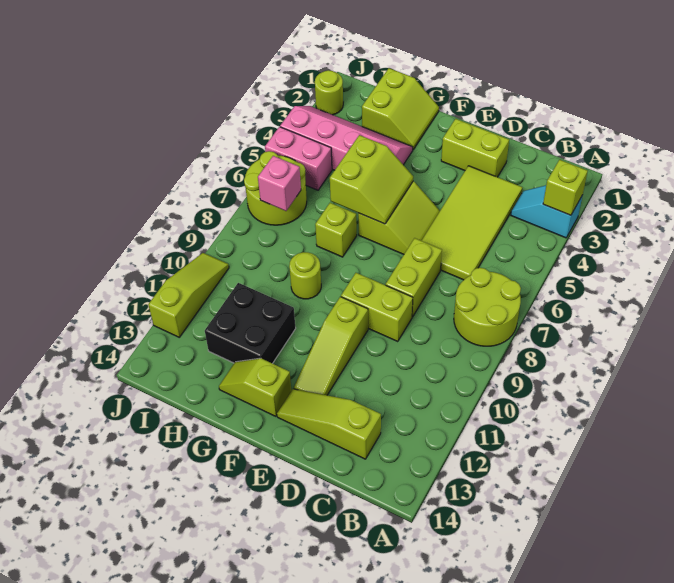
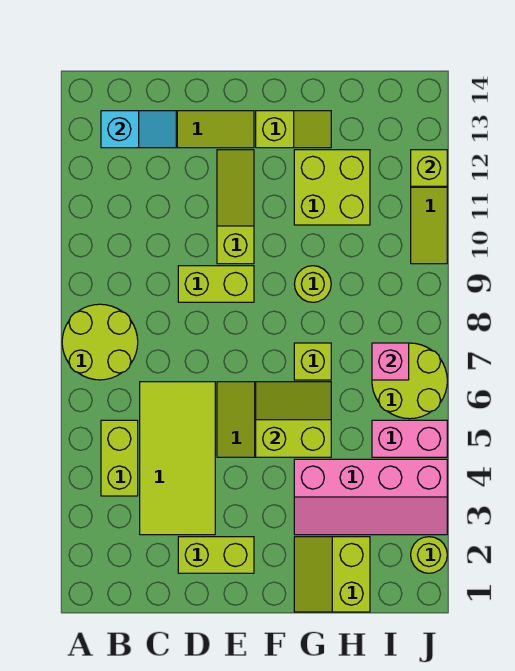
cyan slope A3:B3 level 1 top A -> cyan slope B13:C13 level 2 top B
lime brick A3 level 2 -> lime brick J12 level 2
lime brick D7:D8 level 1 -> lime brick B4:B5 level 1
lime slope F5:G6 level 2 top G -> lime slope F5:G6 level 2 top 5
black brick G11:H12 level 1 -> lime brick G11:H12 level 1

